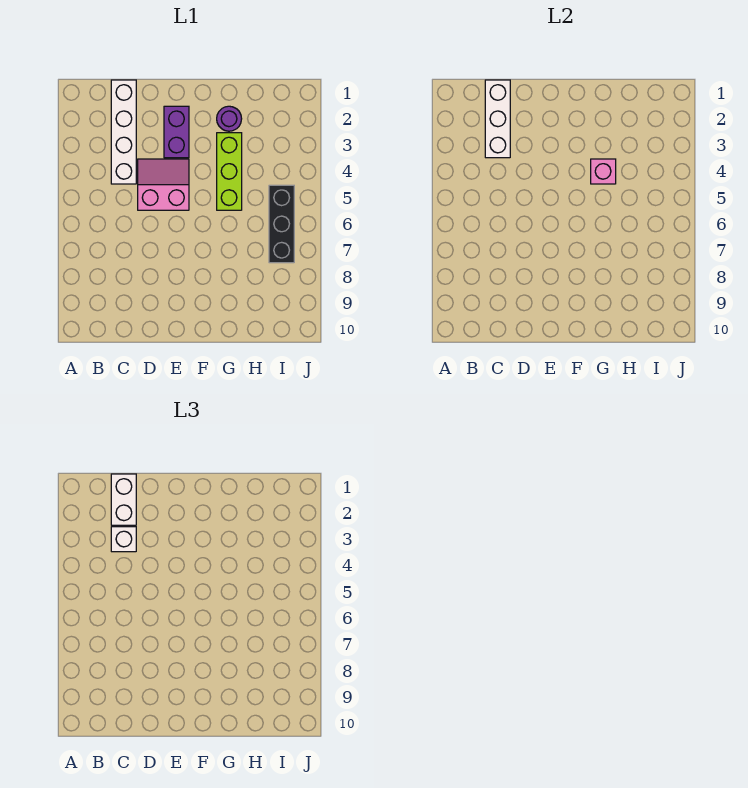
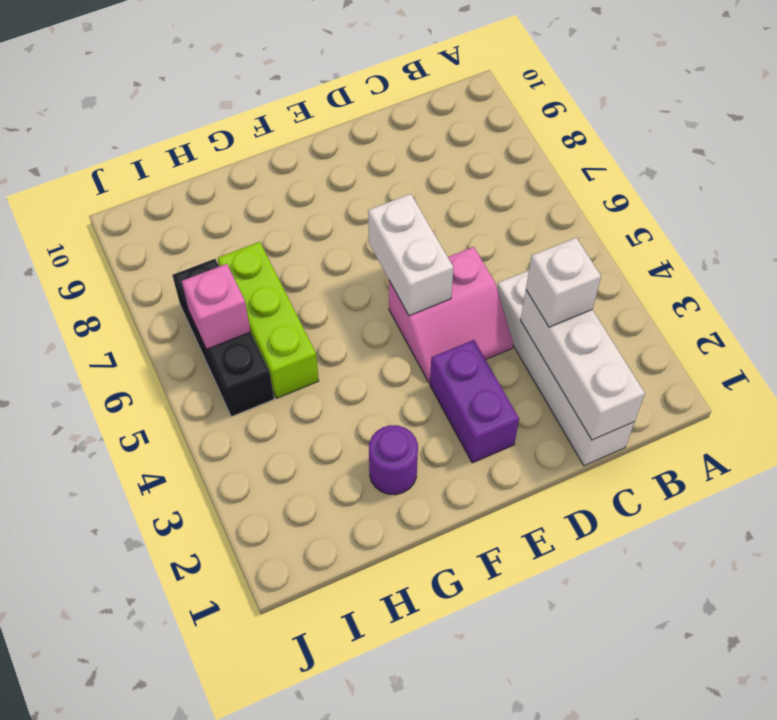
white brick C1:C2 level 3 -> white brick E5:E6 level 2
lime brick G3:G5 level 1 -> lime brick H5:H7 level 1
pink brick G4 level 2 -> pink brick I6 level 2

